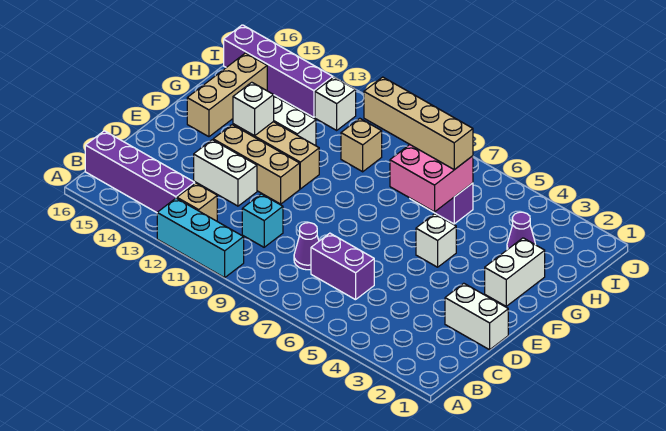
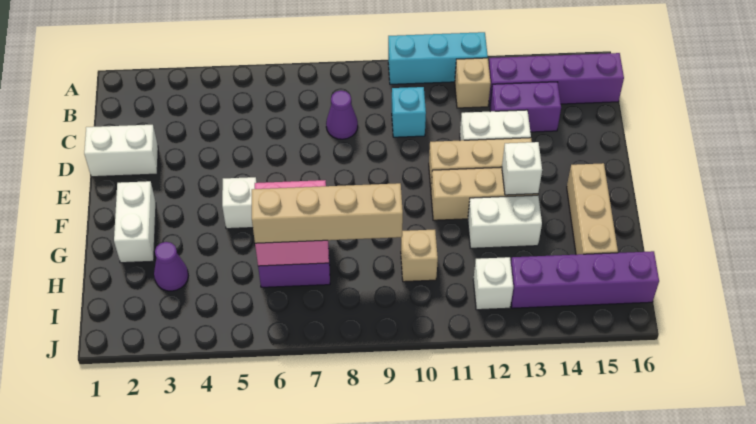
purple brick C6:C7 level 1 -> purple brick C13:C14 level 1

